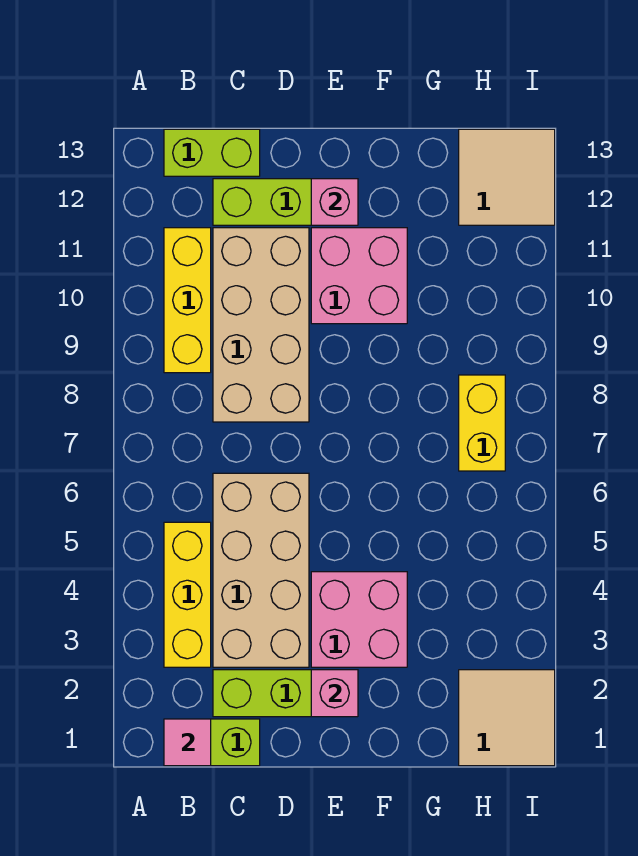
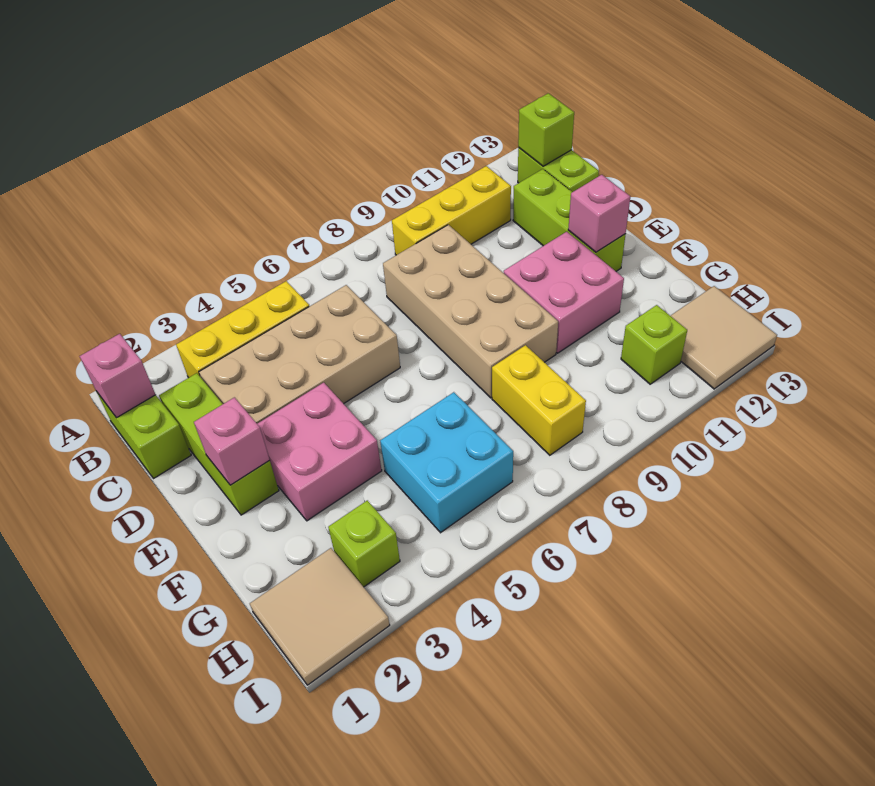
pink tile B1 level 2 -> pink brick B1 level 2
none -> lime brick B13 level 2
tan brick C8:D11 level 1 -> tan brick C8:F9 level 1
none -> cyan brick G5:H6 level 1
none -> lime brick H3 level 1
yellow brick H7:H8 level 1 -> yellow brick G8:H8 level 1
none -> lime brick H11 level 1

